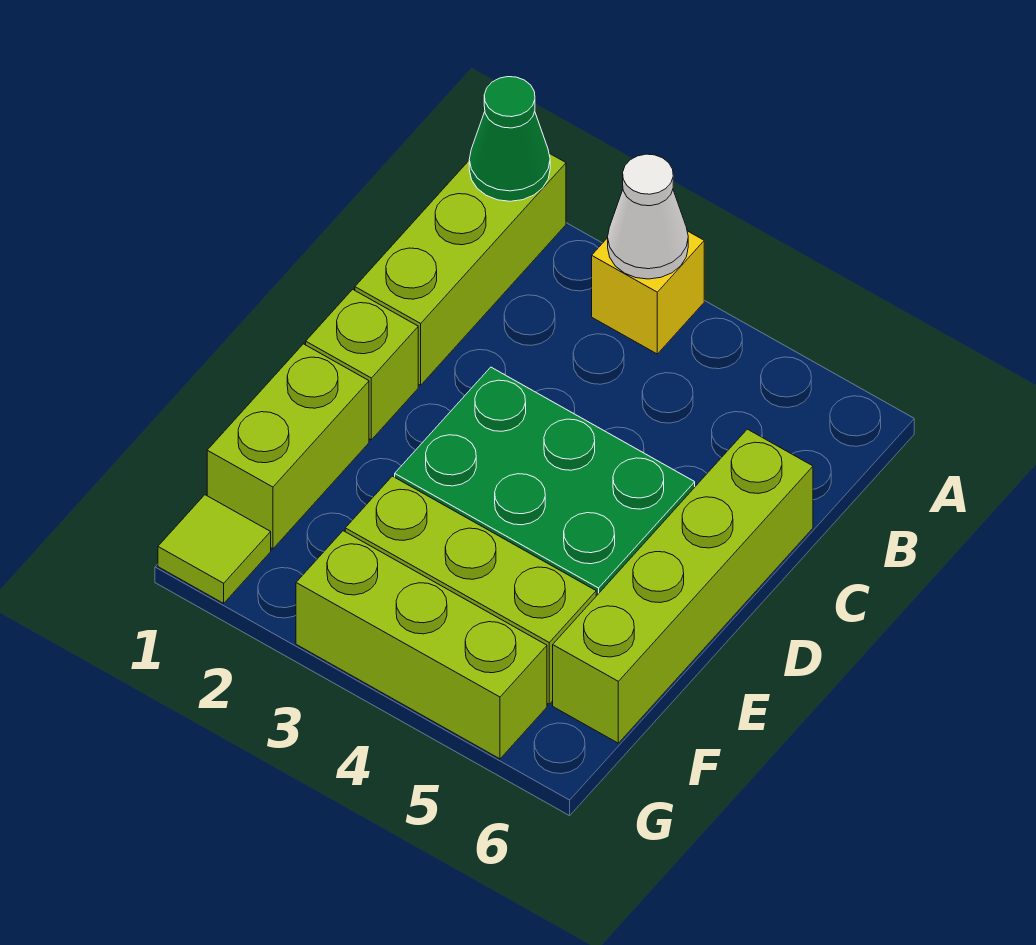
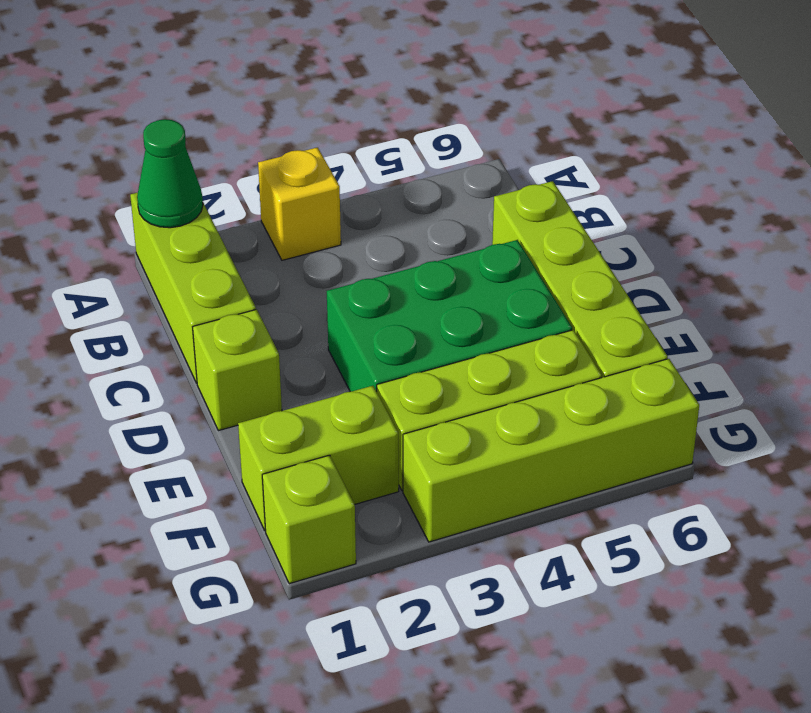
white cone A3 level 2 -> none
lime brick E1:F1 level 1 -> lime brick F1:F2 level 1
lime tile G1 level 1 -> lime brick G1 level 1
lime brick G3:G5 level 1 -> lime brick G3:G6 level 1

